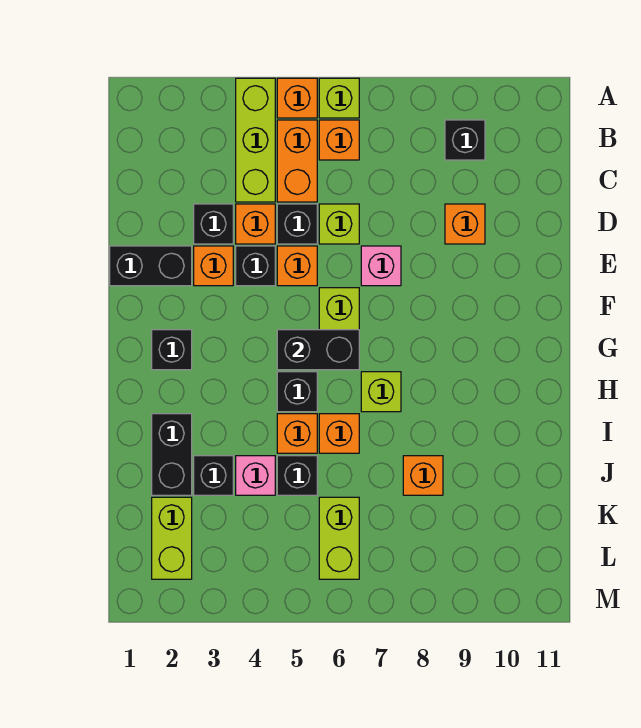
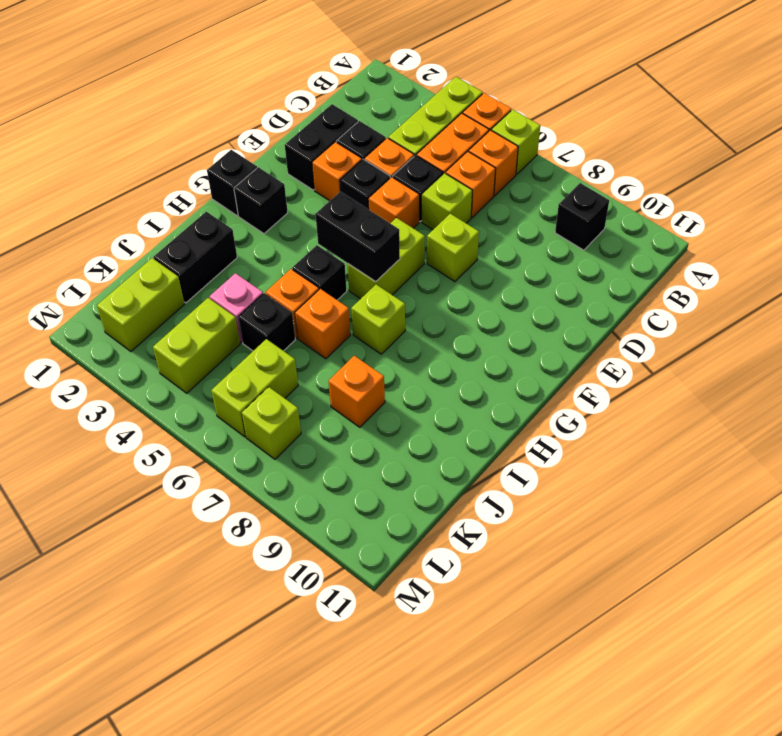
orange brick D9 level 1 -> orange brick C6 level 1
black brick E1:E2 level 1 -> black brick D2:E2 level 1
pink brick E7 level 1 -> lime brick E7 level 1
black brick J3 level 1 -> black brick G1 level 1
none -> lime brick K4:L4 level 1
none -> lime brick L7 level 1

